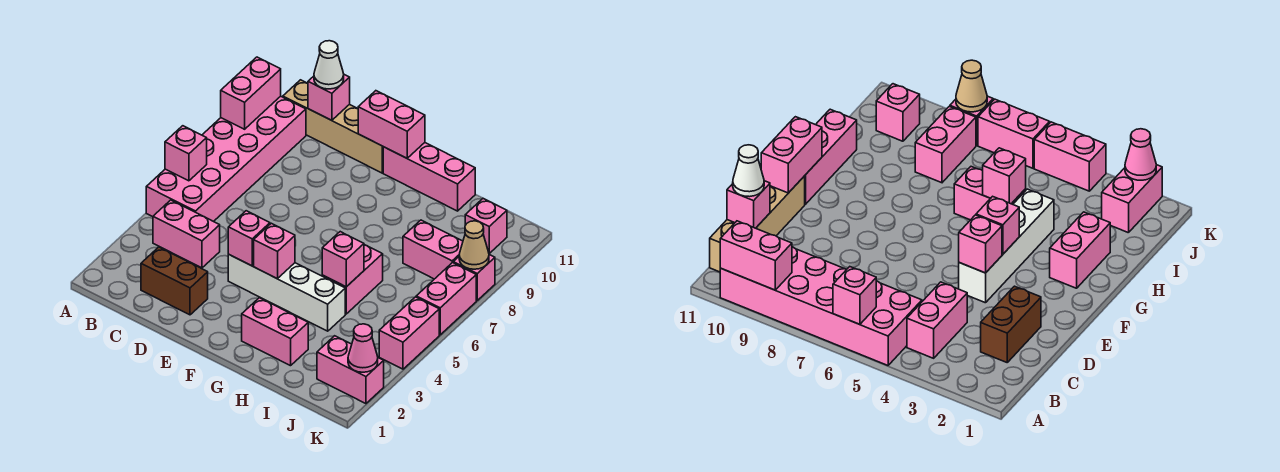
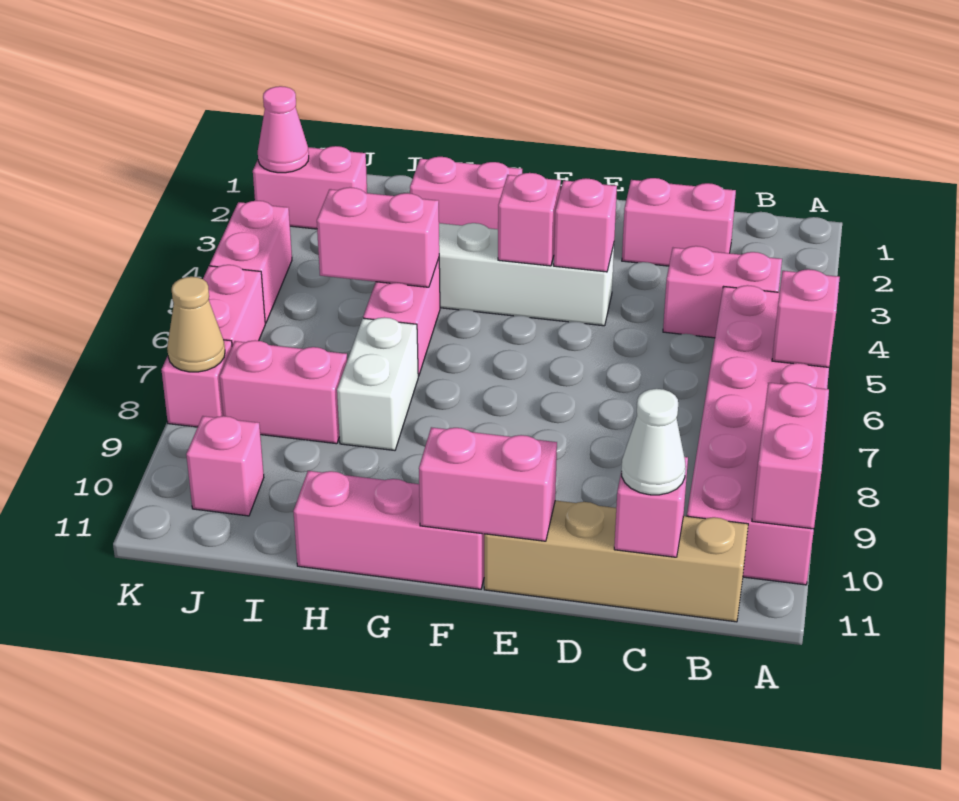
brown brick C2:D2 level 1 -> pink brick C2:D2 level 1
pink brick H5 level 2 -> pink brick H5:I5 level 2
none -> white brick H7:H8 level 1

